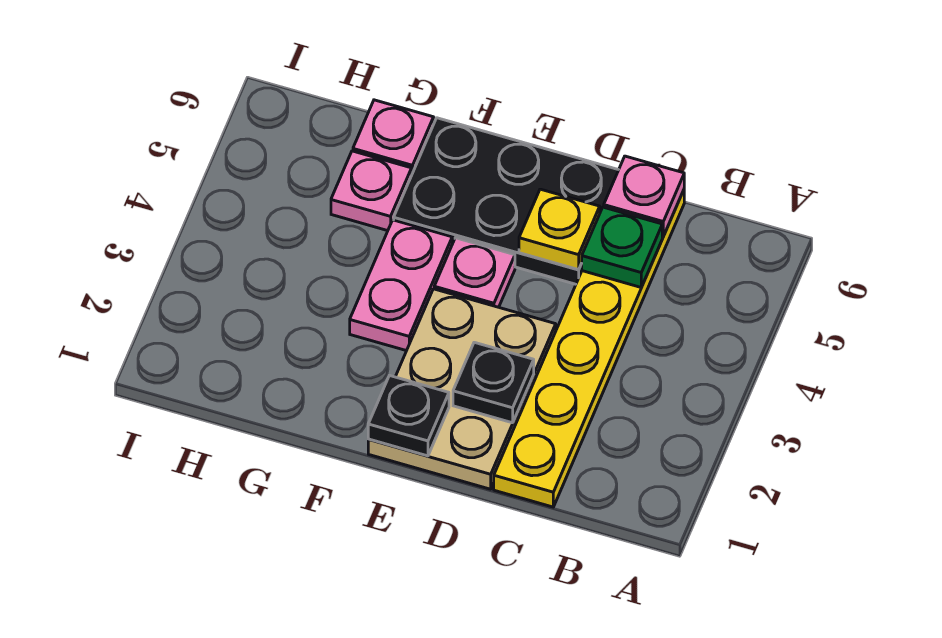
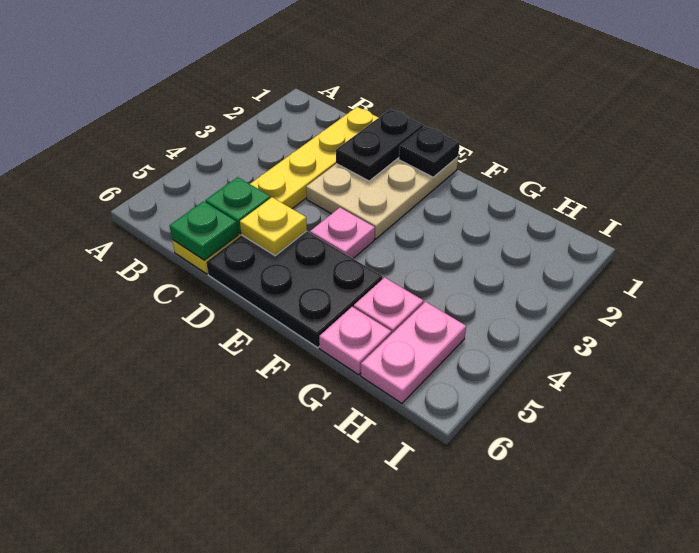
pink plate C6 level 2 -> green plate C6 level 2
black plate D2 level 2 -> black plate D1:D2 level 2
pink plate F3:F4 level 1 -> pink plate H5:H6 level 1

